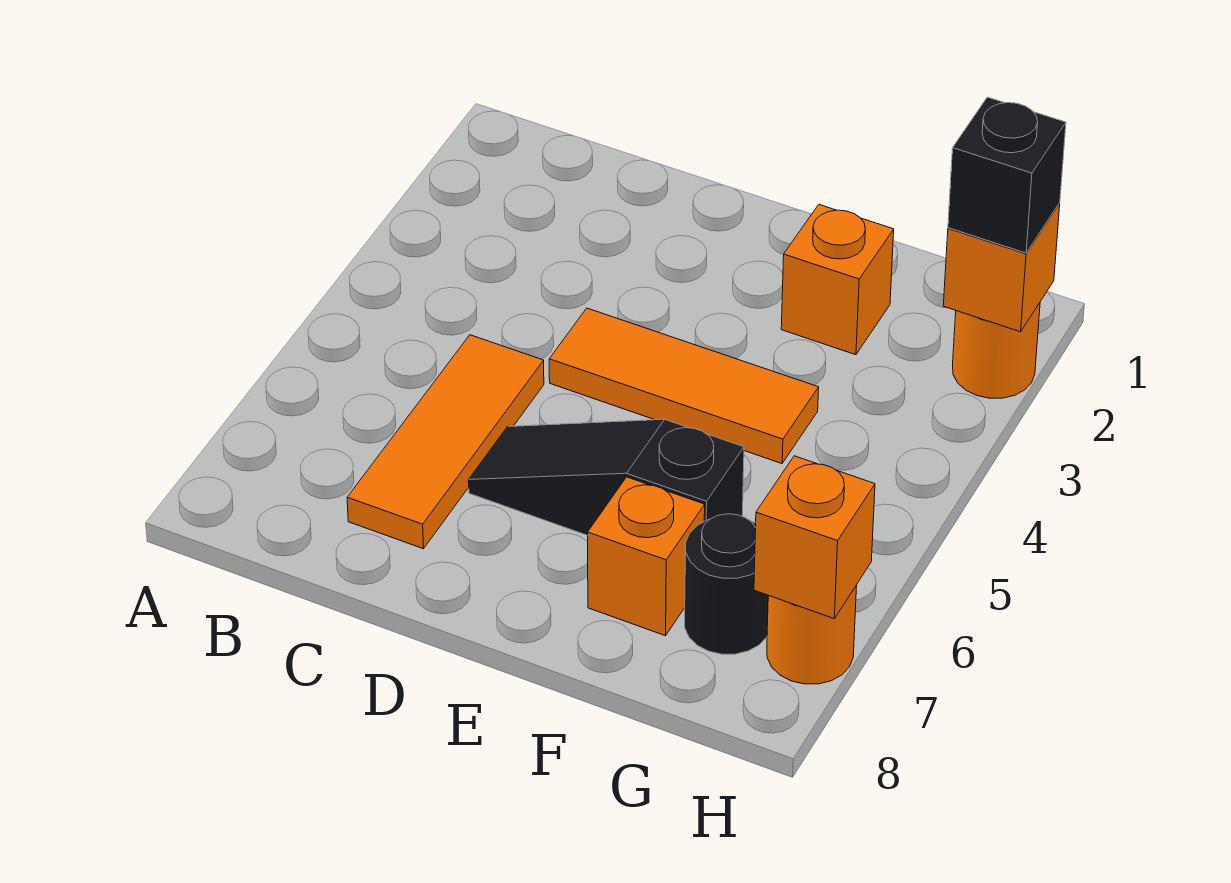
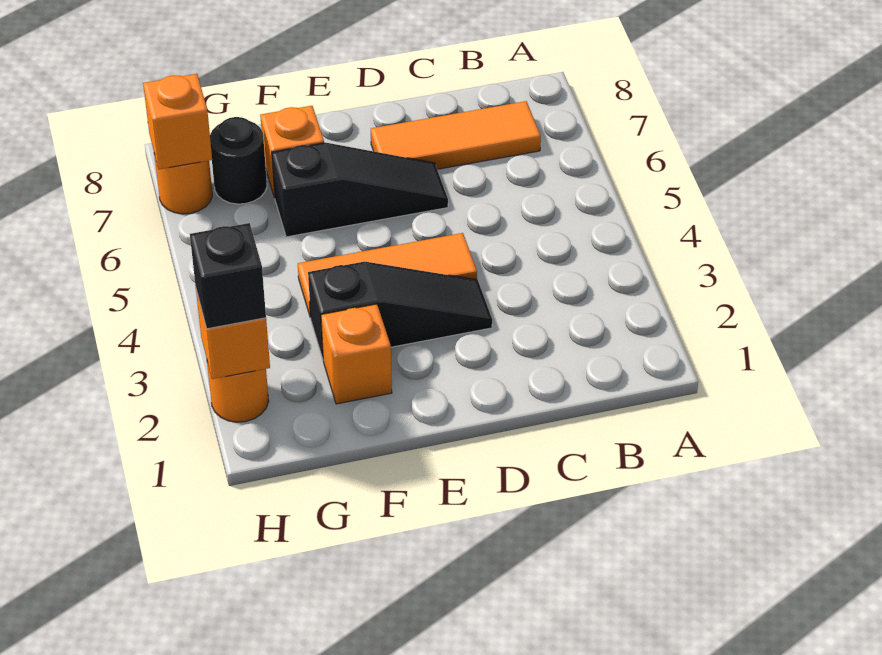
orange tile C5:C7 level 1 -> orange tile B7:D7 level 1
none -> black slope D3:F3 level 1 top F

